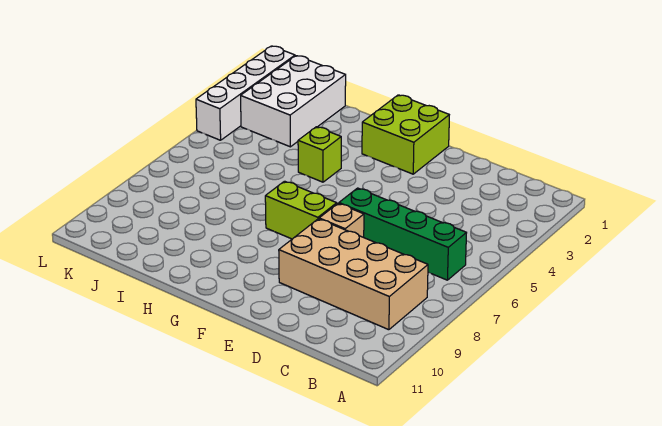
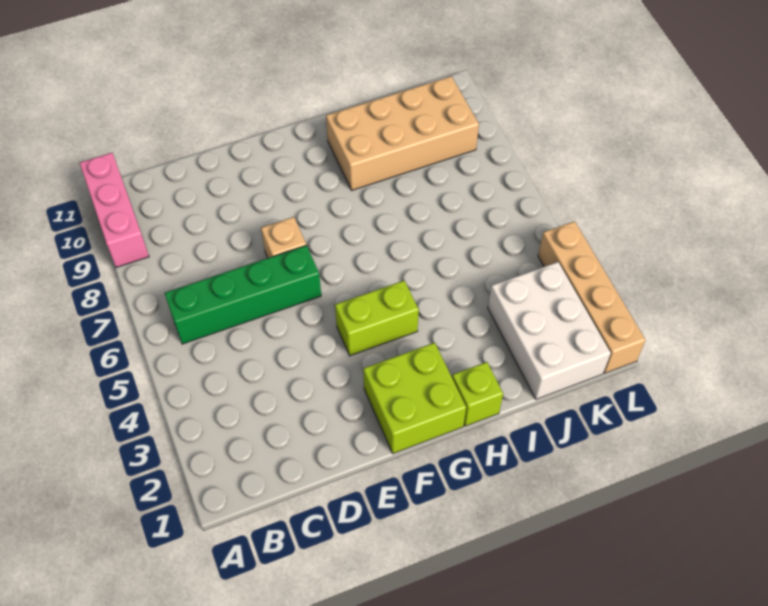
none -> pink brick A9:A11 level 1
tan brick B8:E9 level 1 -> tan brick H9:K10 level 1
lime brick F7:G7 level 1 -> lime brick F4:G4 level 1
lime brick H4 level 1 -> lime brick H1 level 1
white brick L1:L4 level 1 -> tan brick L1:L4 level 1

